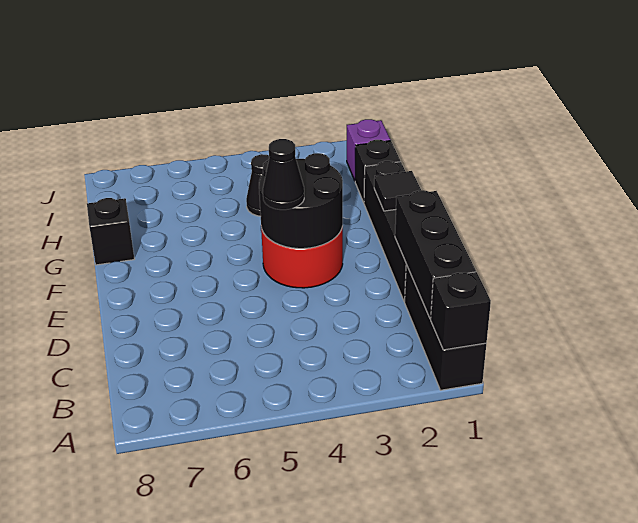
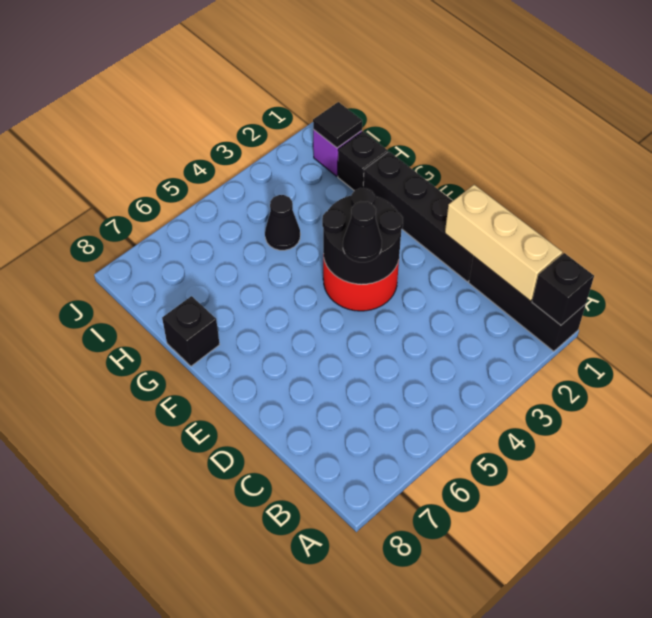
black brick B1:D1 level 2 -> tan brick B1:D1 level 2
black tile F1 level 2 -> black tile I1 level 2

